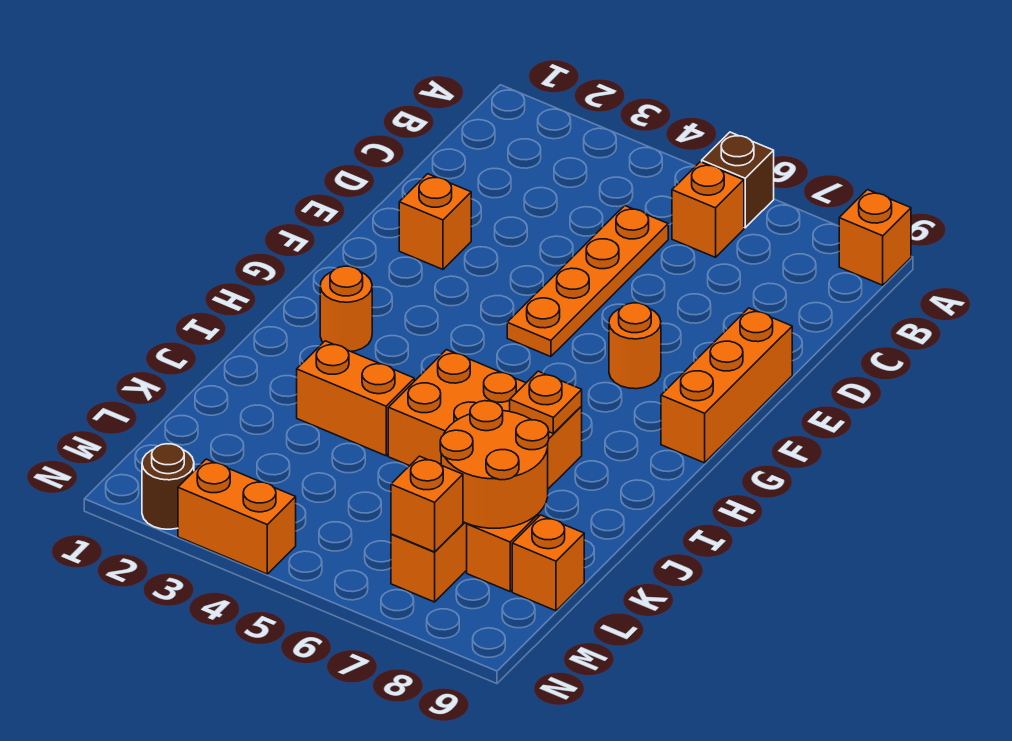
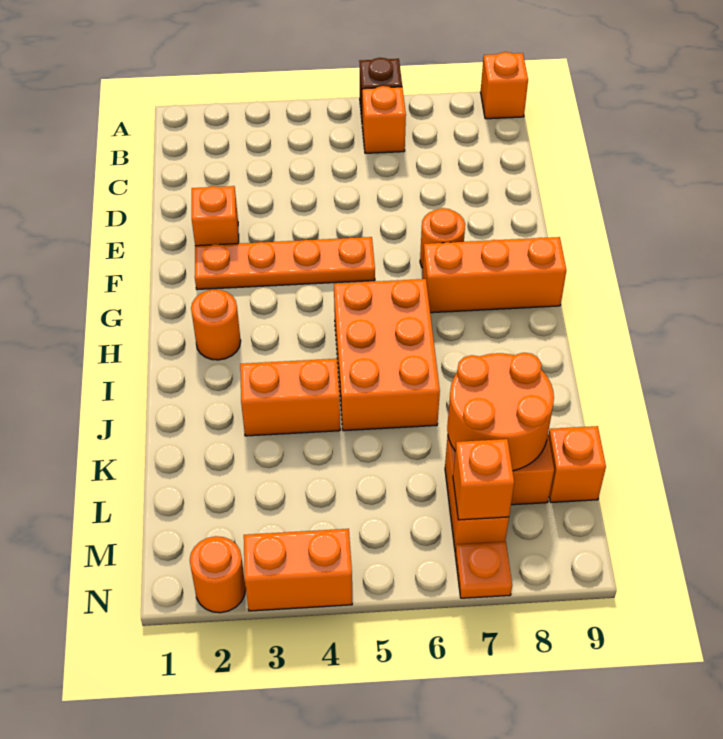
orange plate C5:F5 level 1 -> orange plate F2:F5 level 1
orange brick E9:G9 level 1 -> orange brick G7:G9 level 1
orange brick I5:J7 level 1 -> orange brick H5:J6 level 1
orange plate I7 level 2 -> orange plate N7 level 1
brown round brick N2 level 1 -> orange round brick N2 level 1

